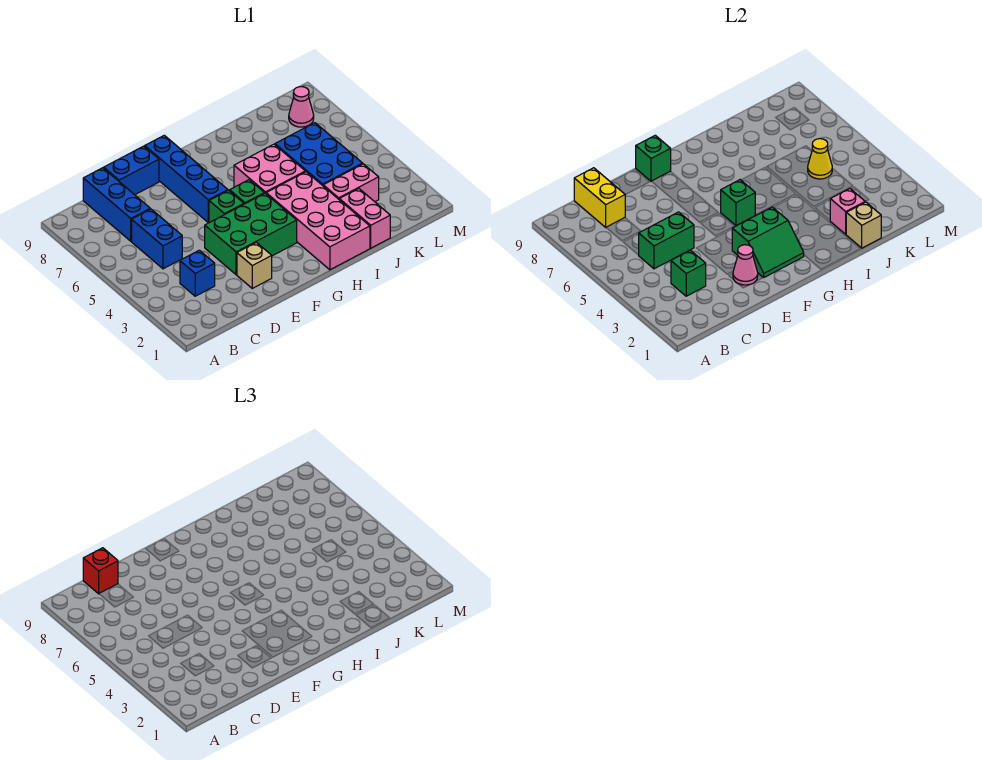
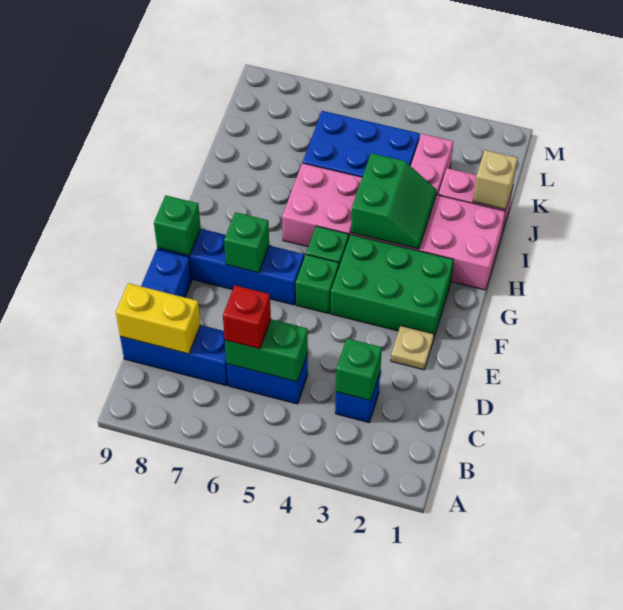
green brick C5:D5 level 2 -> green brick C5:C6 level 2
red brick C9 level 3 -> red brick C6 level 3
tan brick E2 level 1 -> tan plate E2 level 1
pink cone E2 level 2 -> none
green brick E3:G4 level 1 -> green brick F2:G4 level 1
green slope F2:G3 level 2 top 3 -> green slope H3:I4 level 2 top 4
green brick G5 level 2 -> green brick F7 level 2
pink brick J2 level 2 -> none
yellow cone K5 level 2 -> none
pink cone L8 level 1 -> none

